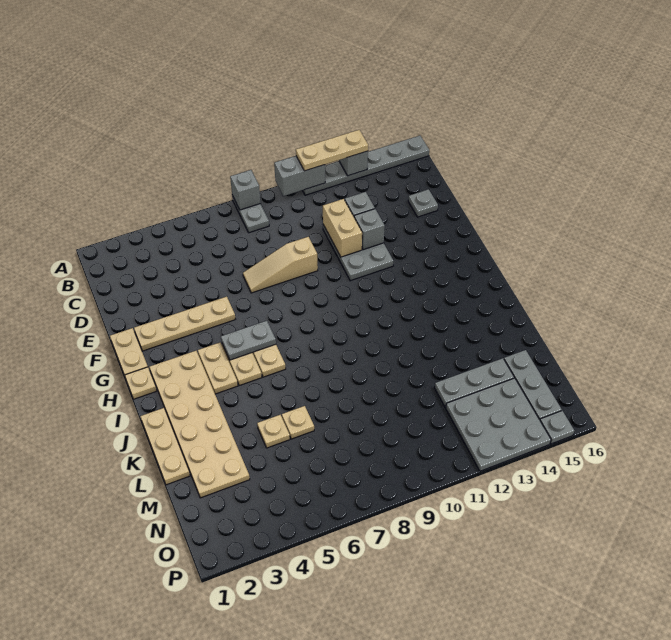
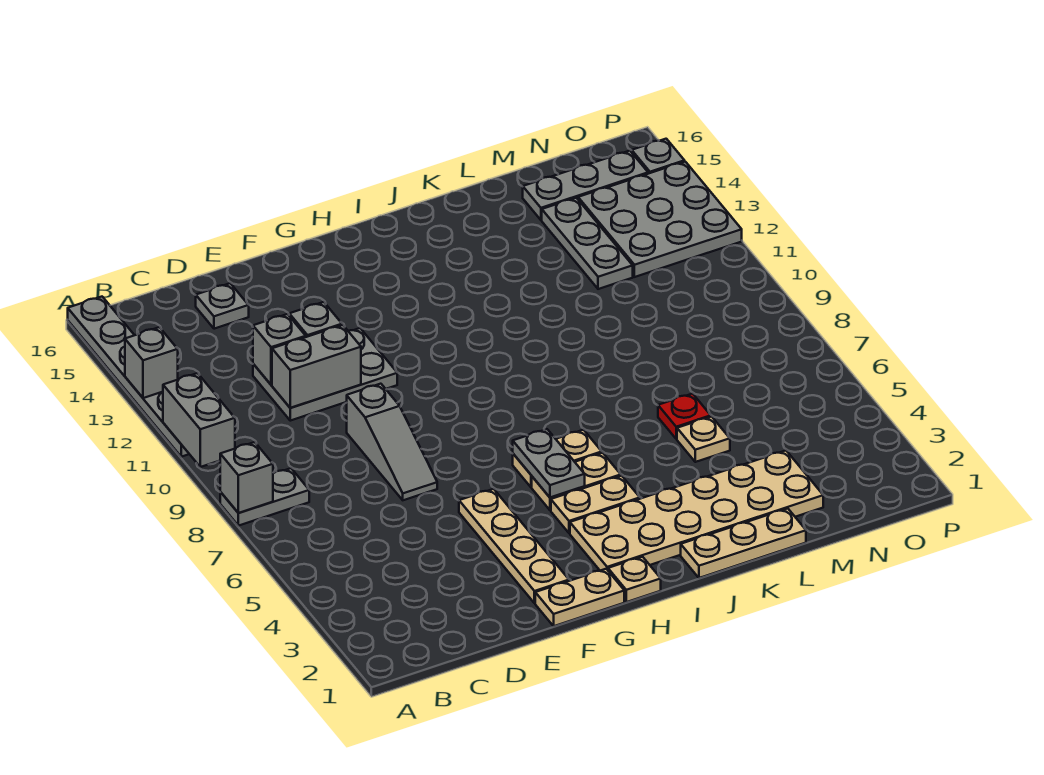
tan plate A11:A13 level 3 -> none
tan brick D11:E11 level 2 -> grey brick D11:E11 level 2
tan slope E7:E9 level 1 top 9 -> grey slope E7:E9 level 1 top 9
tan plate L6 level 1 -> red plate L6 level 1

